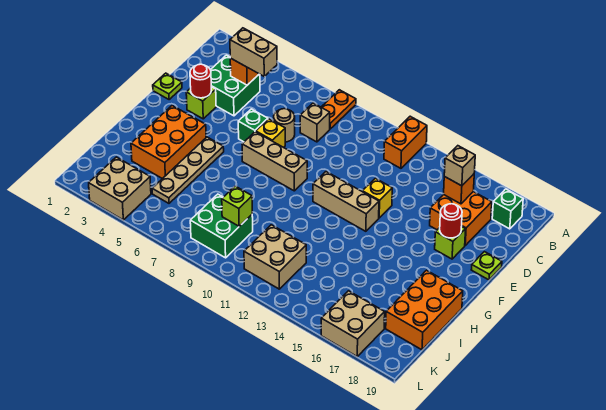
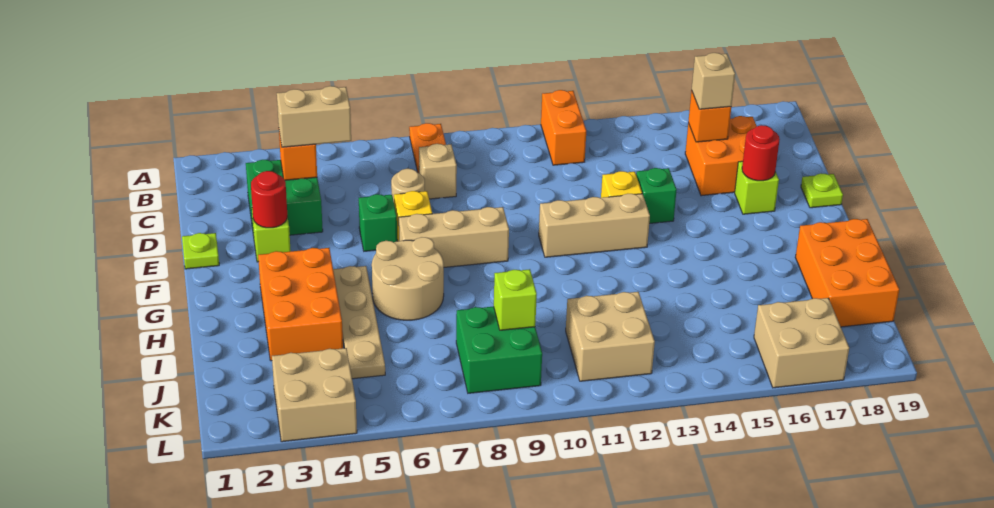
green brick B18 level 1 -> green brick E14 level 1
none -> tan round brick G6:H7 level 1

